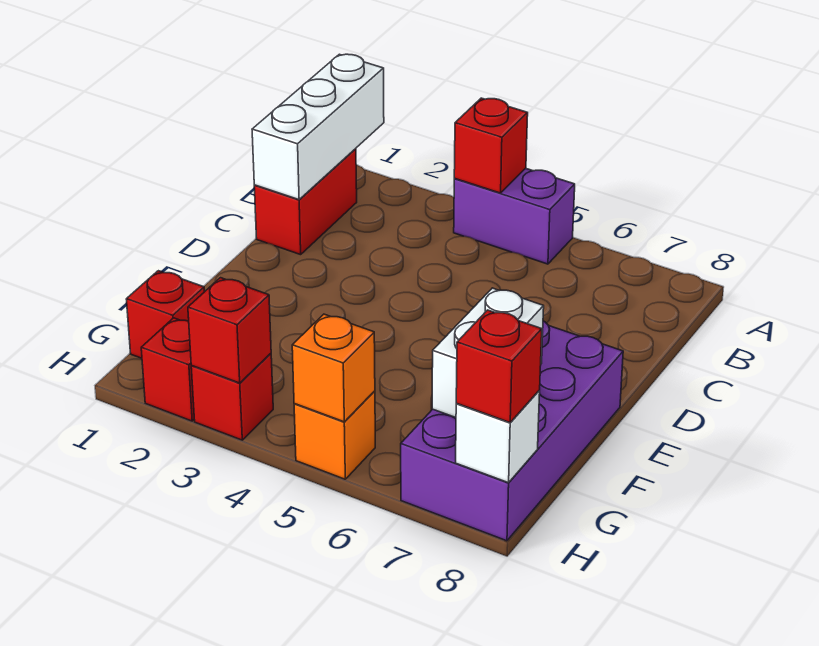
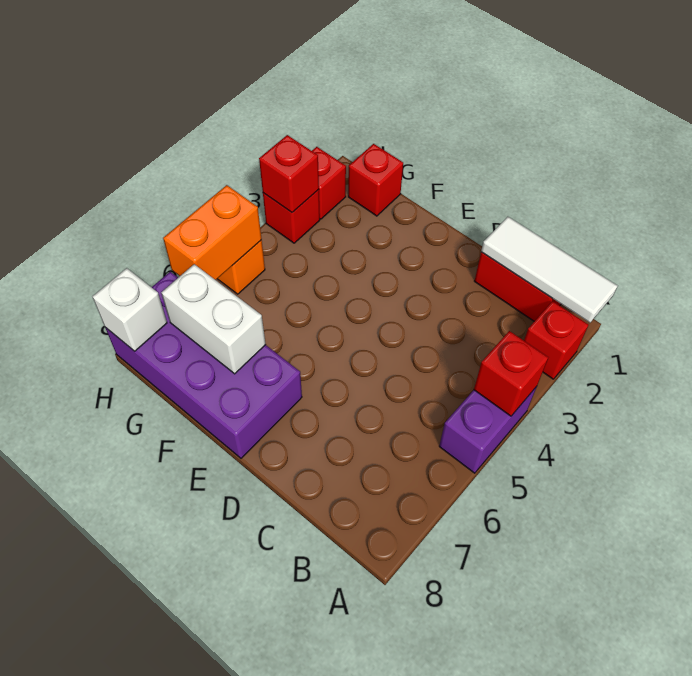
white brick A1:C1 level 2 -> white tile A1:C1 level 2
orange brick H5 level 2 -> orange brick H5:H6 level 2
red brick H8 level 3 -> red brick A2 level 1

